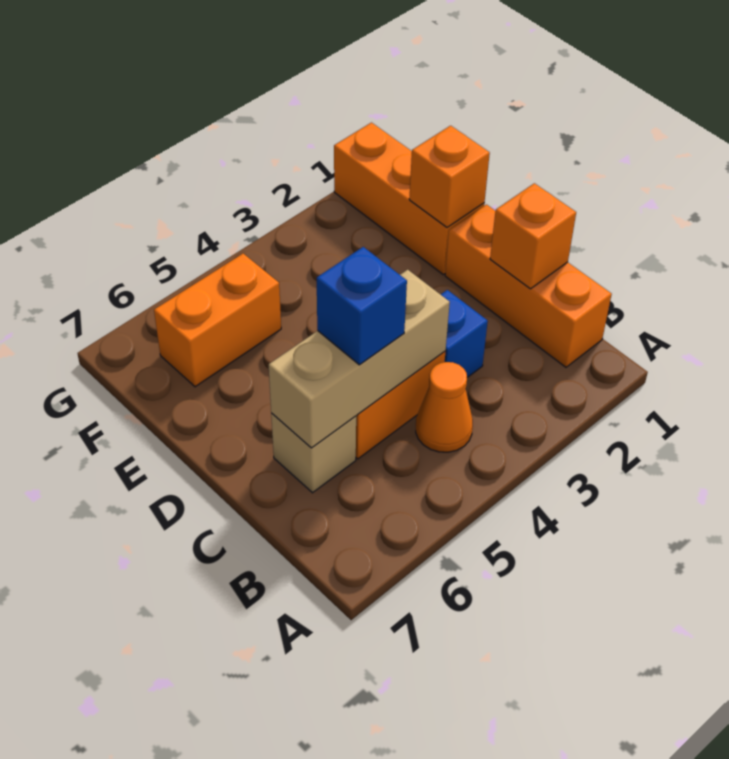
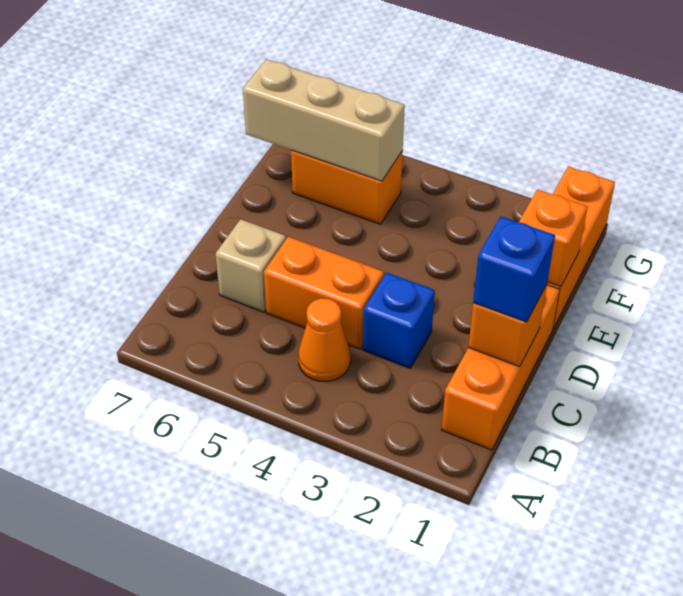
tan brick C4:C6 level 2 -> tan brick F5:F7 level 2
blue brick C5 level 3 -> blue brick C1 level 3

